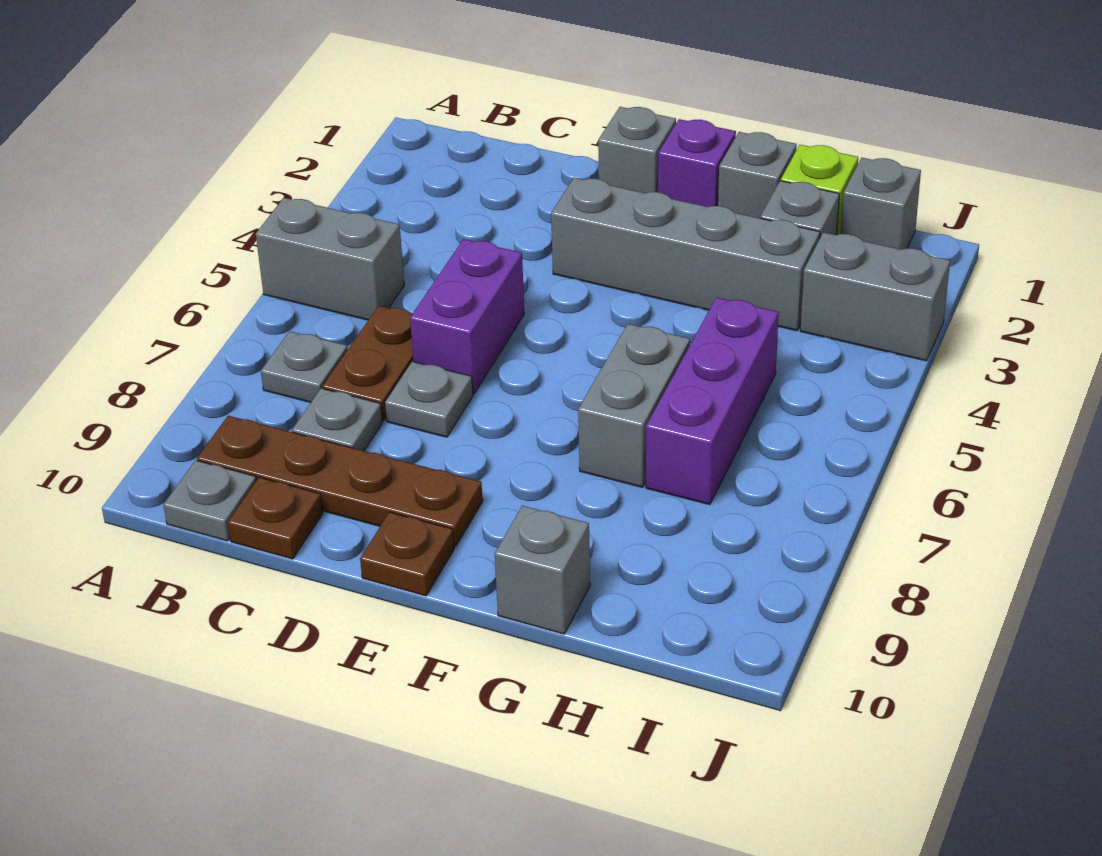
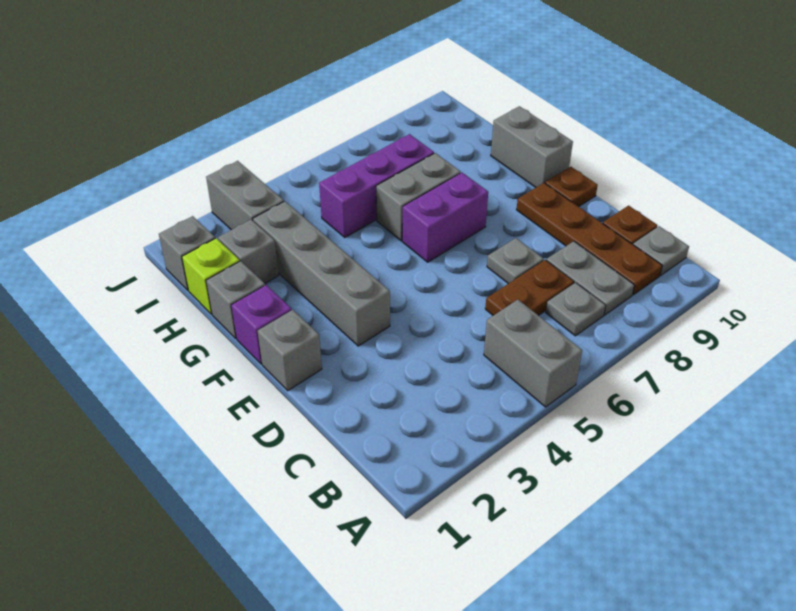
grey plate C8 level 1 -> grey plate B8:C8 level 1
purple brick D5:D6 level 1 -> purple brick F6:F7 level 1
grey brick G10 level 1 -> grey brick F10:G10 level 1

